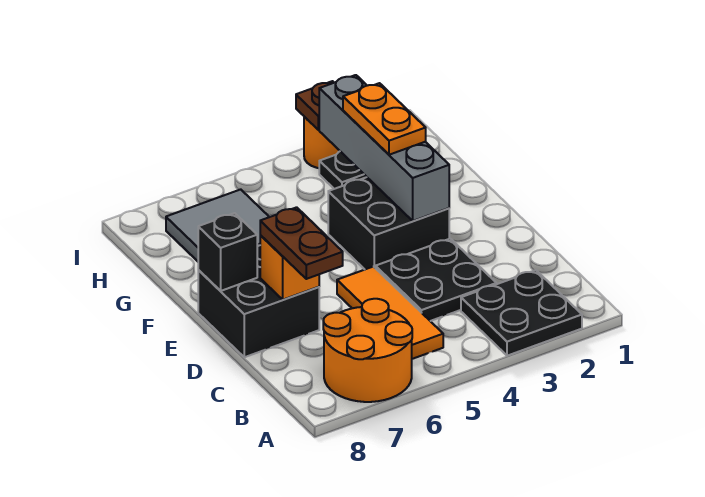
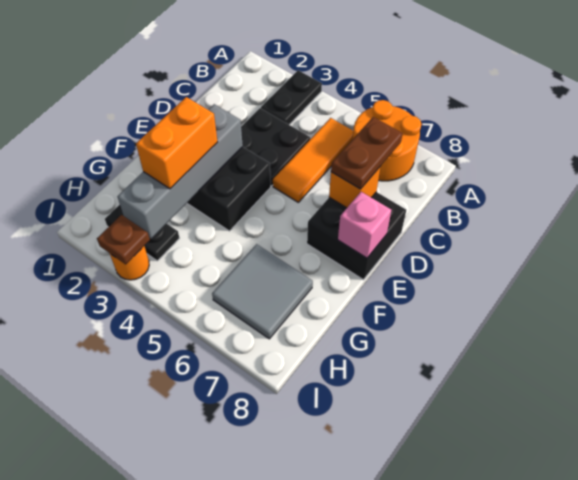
black plate A2:B3 level 1 -> black plate A3:B3 level 1
black brick E8 level 2 -> pink brick E8 level 2
orange plate F3:G3 level 3 -> orange brick F3:G3 level 3

